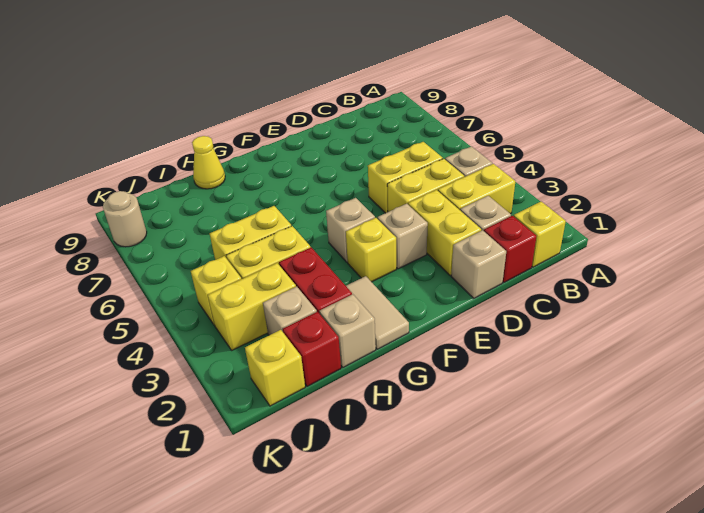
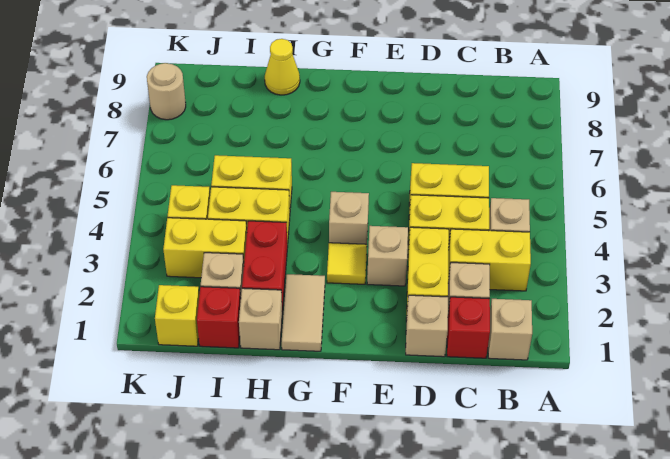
yellow brick B1 level 1 -> tan brick B1 level 1
yellow brick F3 level 1 -> yellow tile F3 level 1

